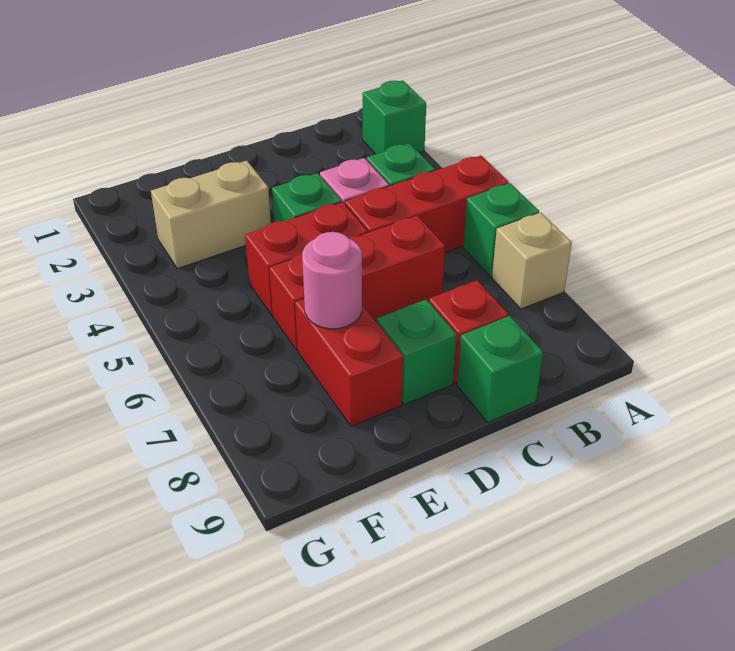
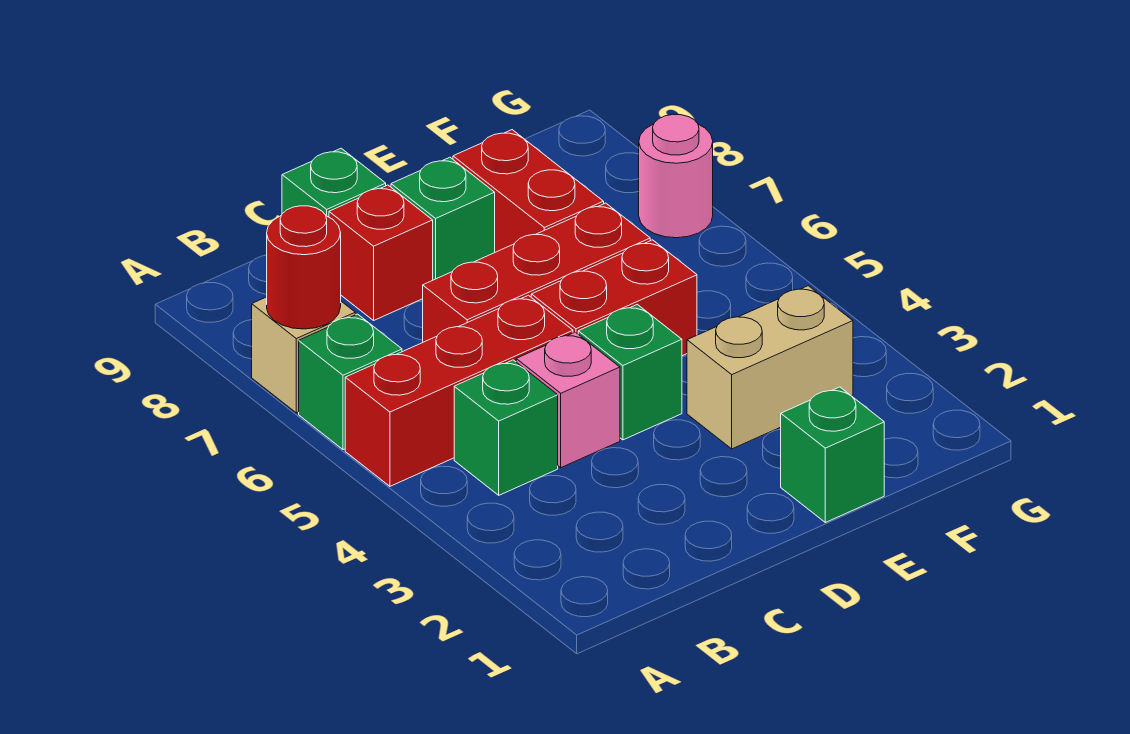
green brick A2 level 1 -> green brick E1 level 1
none -> red round brick A7 level 2
pink round brick E7 level 2 -> pink round brick G7 level 1

